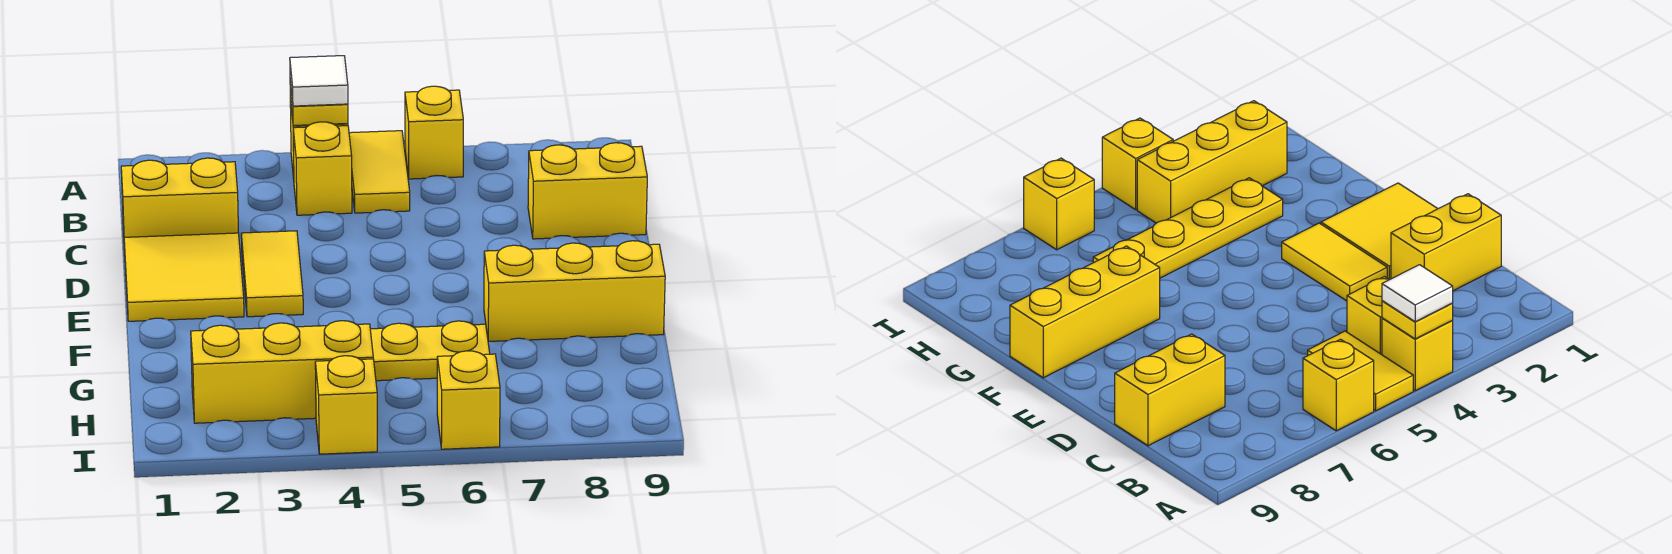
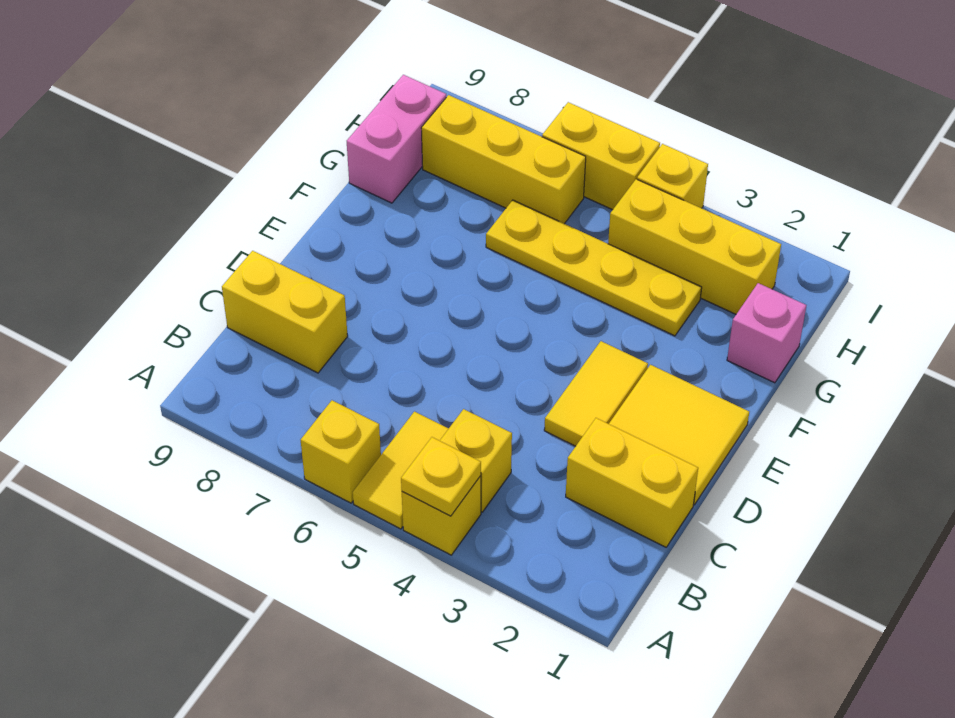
white tile A4 level 3 -> none
yellow brick F7:F9 level 1 -> yellow brick H6:H8 level 1
none -> pink brick G1 level 1
none -> pink brick G9:H9 level 1
yellow brick I6 level 1 -> yellow brick I5:I6 level 1

